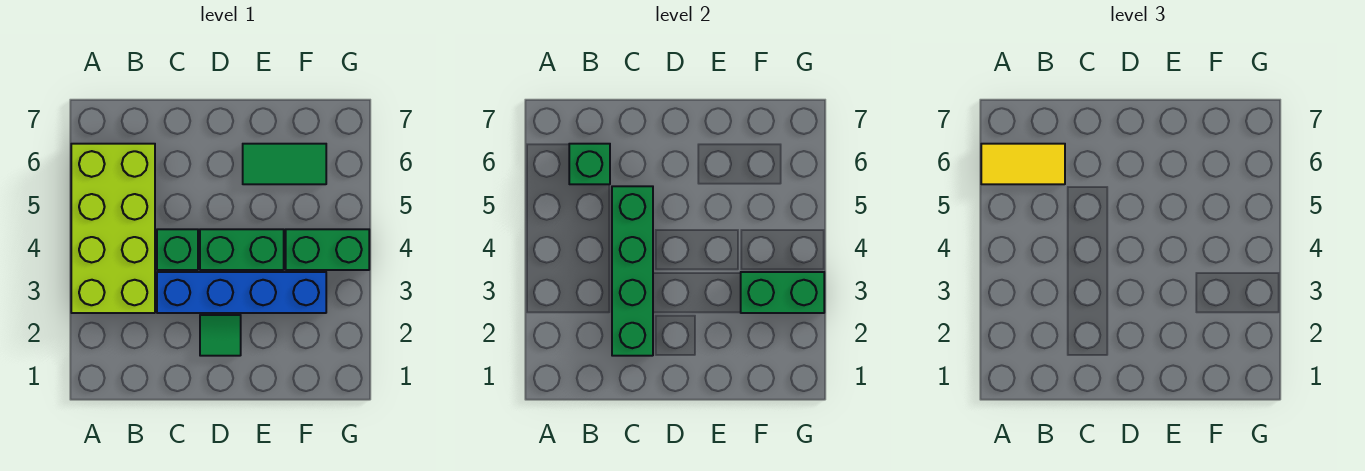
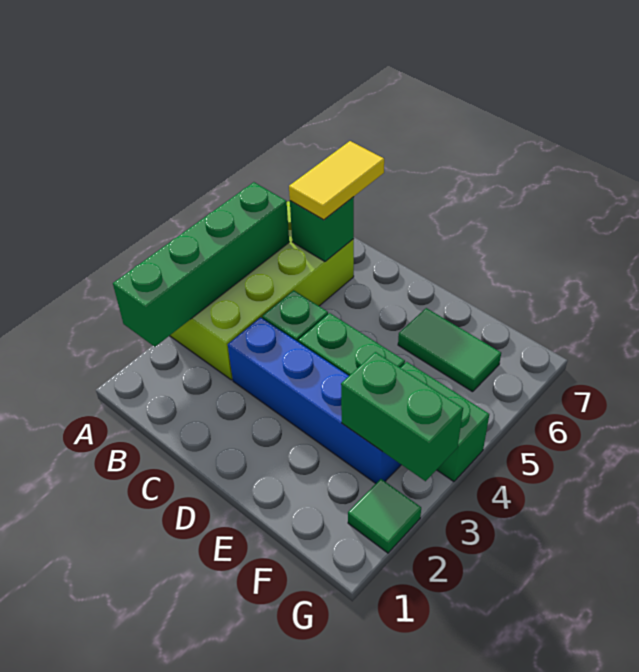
yellow tile A6:B6 level 3 -> yellow tile B6:B7 level 3
green brick C2:C5 level 2 -> green brick A2:A5 level 2
green tile D2 level 1 -> green tile G2 level 1

